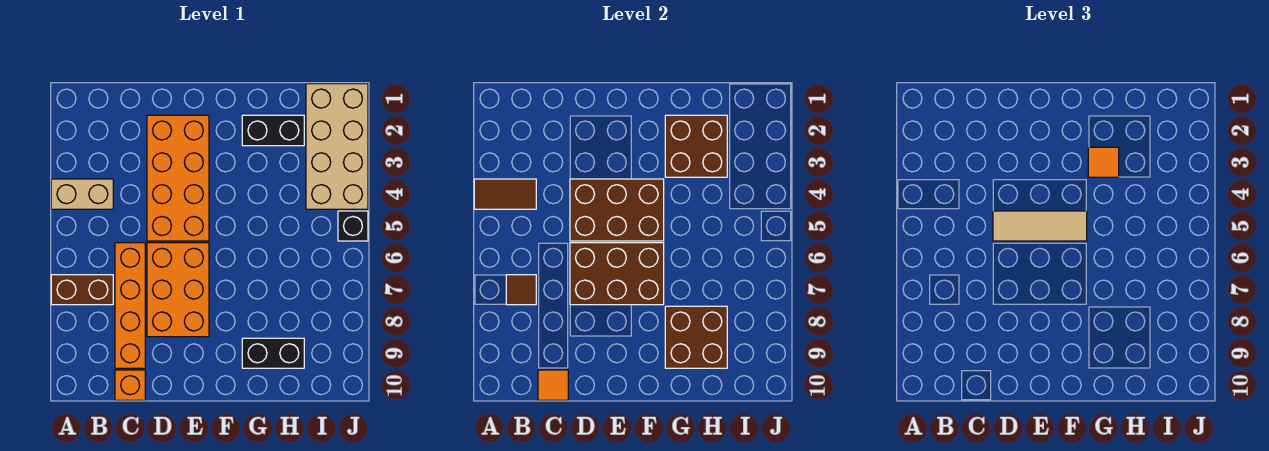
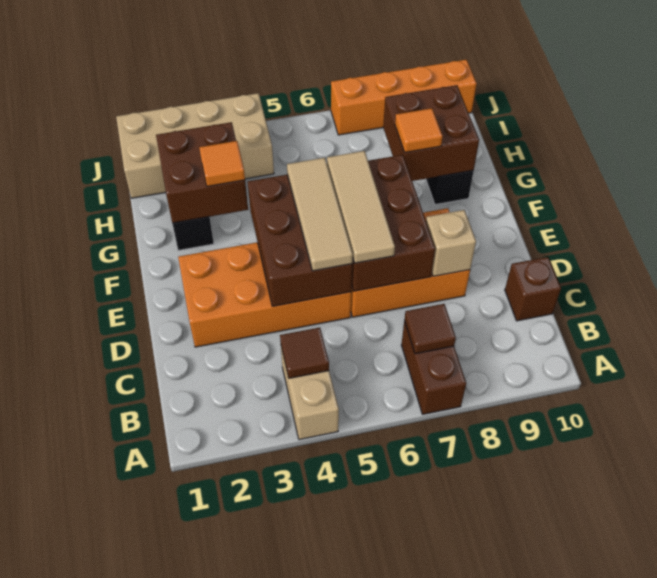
brown tile A4:B4 level 2 -> brown tile B4 level 2
orange brick C6:C9 level 1 -> orange brick J7:J10 level 1
orange brick C10 level 1 -> brown brick C10 level 1
orange tile C10 level 2 -> orange tile G8 level 3
none -> tan tile D6:F6 level 3
none -> tan brick D8 level 2
black brick J5 level 1 -> none

